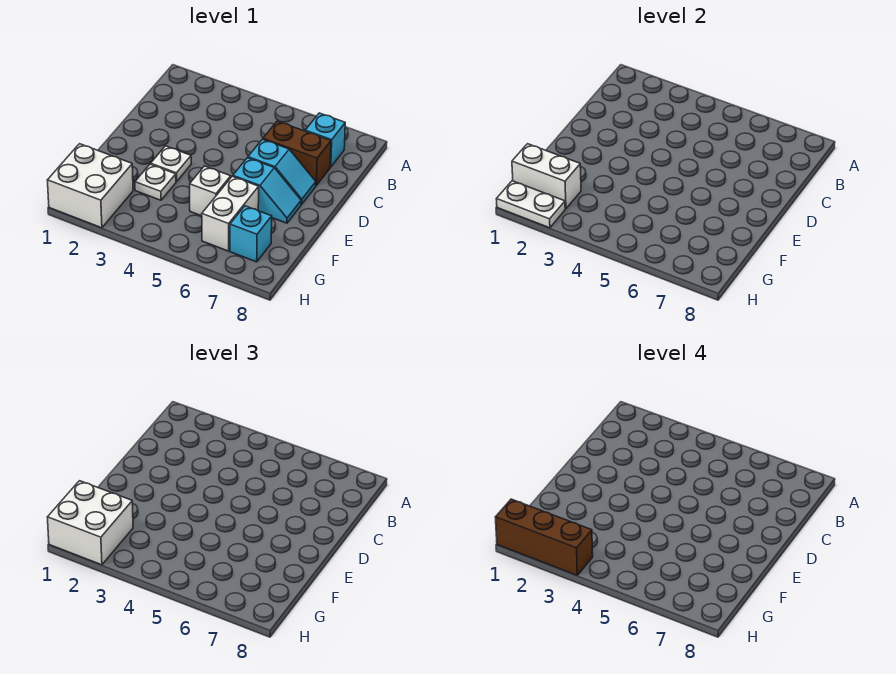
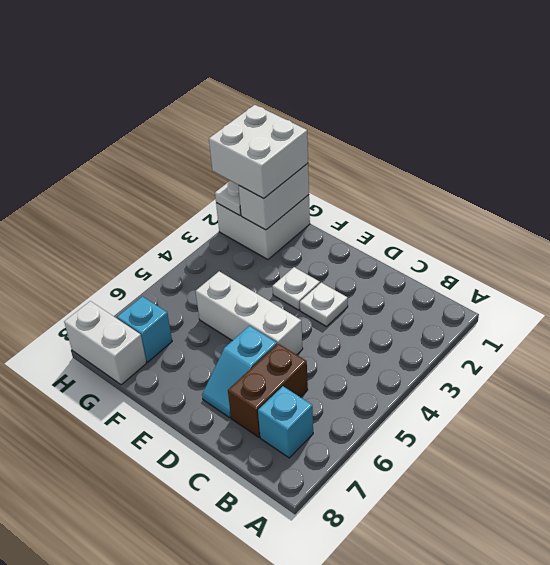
cyan slope E6:E7 level 1 top 6 -> none
white plate F3 level 1 -> white plate D3 level 1
white brick F5 level 1 -> white brick D5:F5 level 1
white brick F6:G6 level 1 -> white brick G8:H8 level 1
brown brick H1:H3 level 4 -> none

